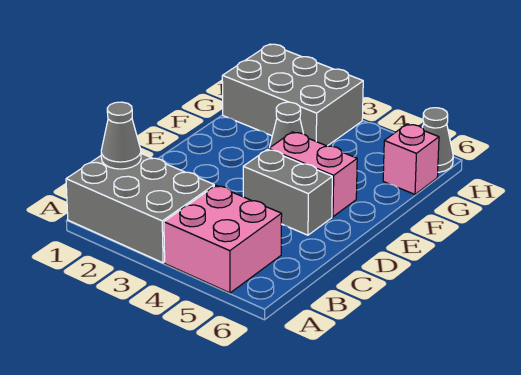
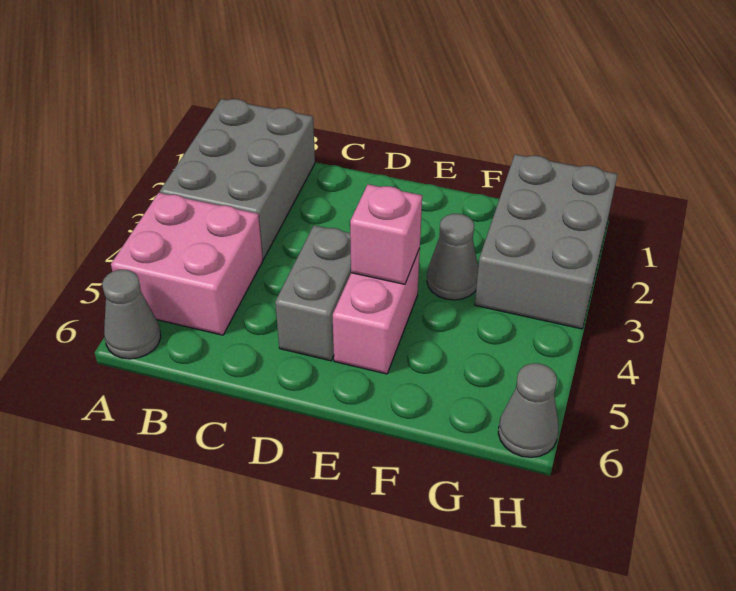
grey cone B1 level 2 -> grey cone A6 level 1
pink brick G6 level 1 -> pink brick E4 level 2

